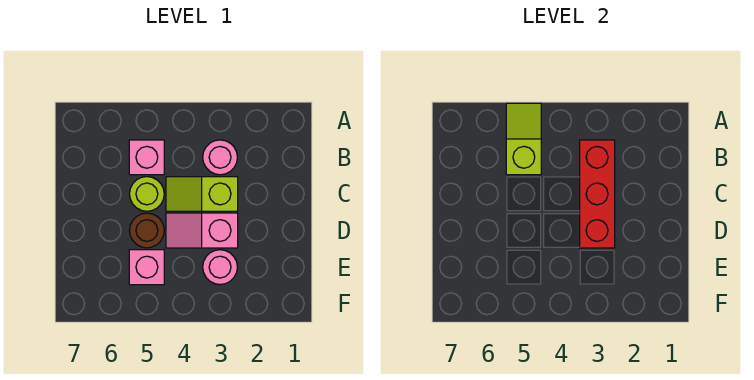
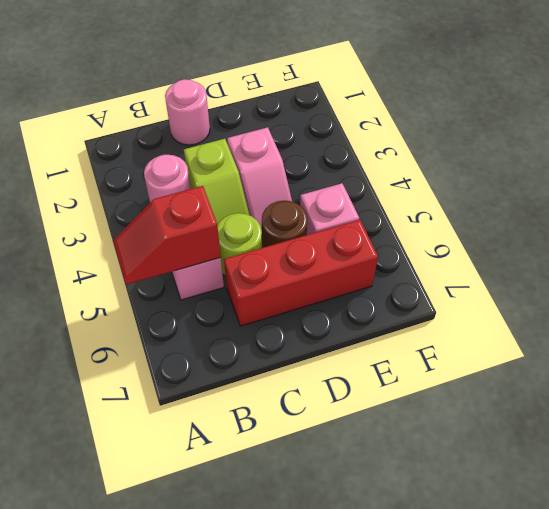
lime slope A5:B5 level 2 top B -> red slope A5:B5 level 2 top B
red brick B3:D3 level 2 -> red brick C6:E6 level 1
pink round brick E3 level 1 -> pink round brick C1 level 1

